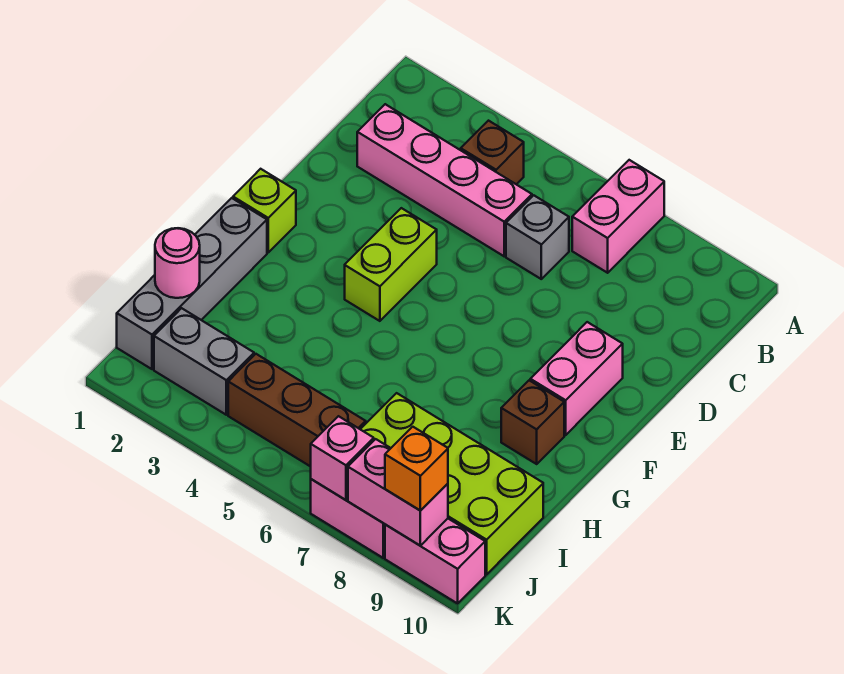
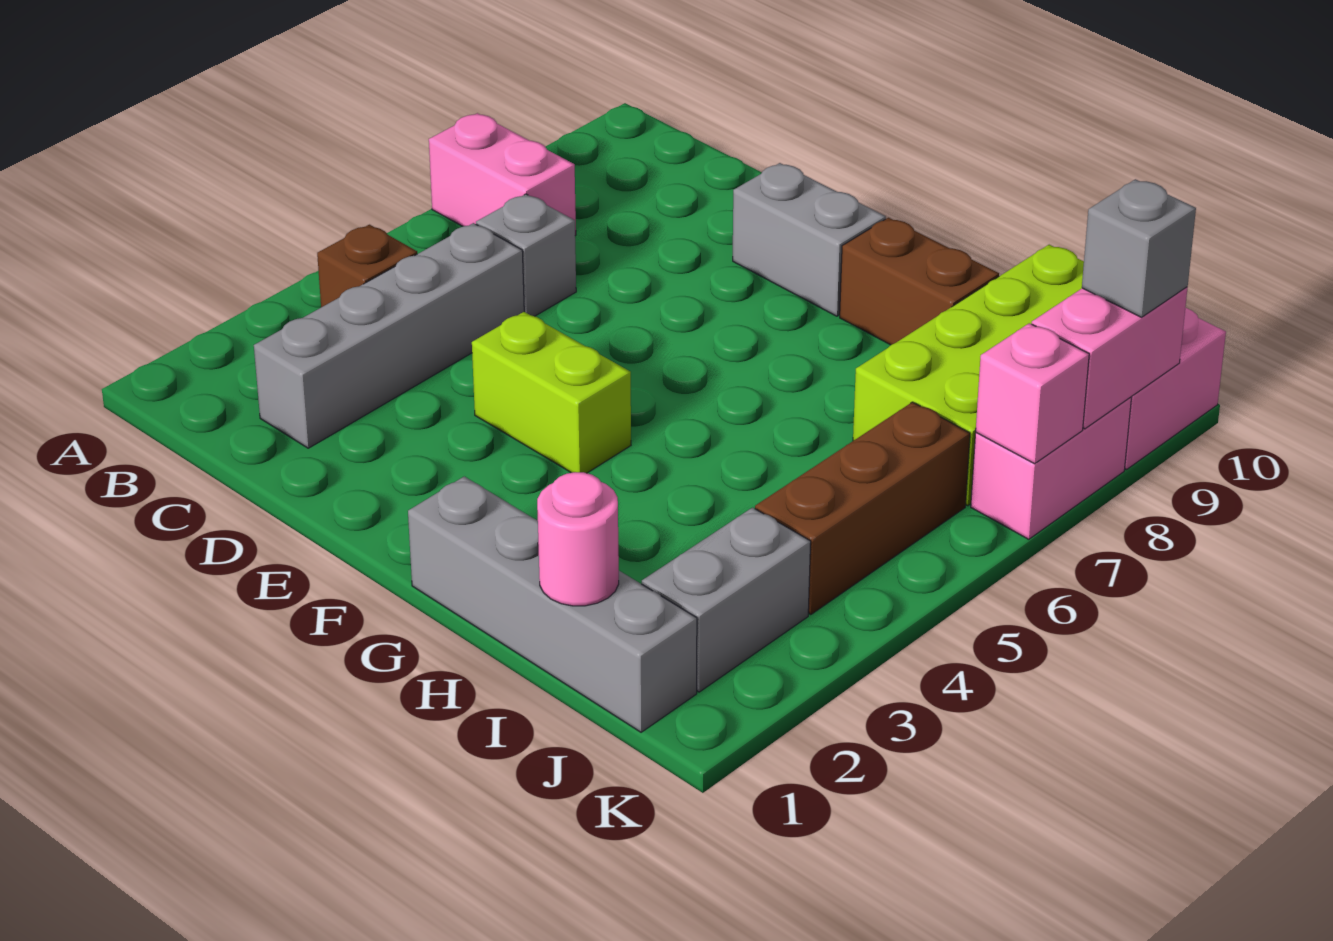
pink brick C2:C5 level 1 -> grey brick C2:C5 level 1
pink brick E9:F9 level 1 -> grey brick E9:F9 level 1
lime brick F1 level 1 -> none
brown brick G9 level 1 -> brown brick G9:H9 level 1
orange brick K9 level 3 -> grey brick K9 level 3

